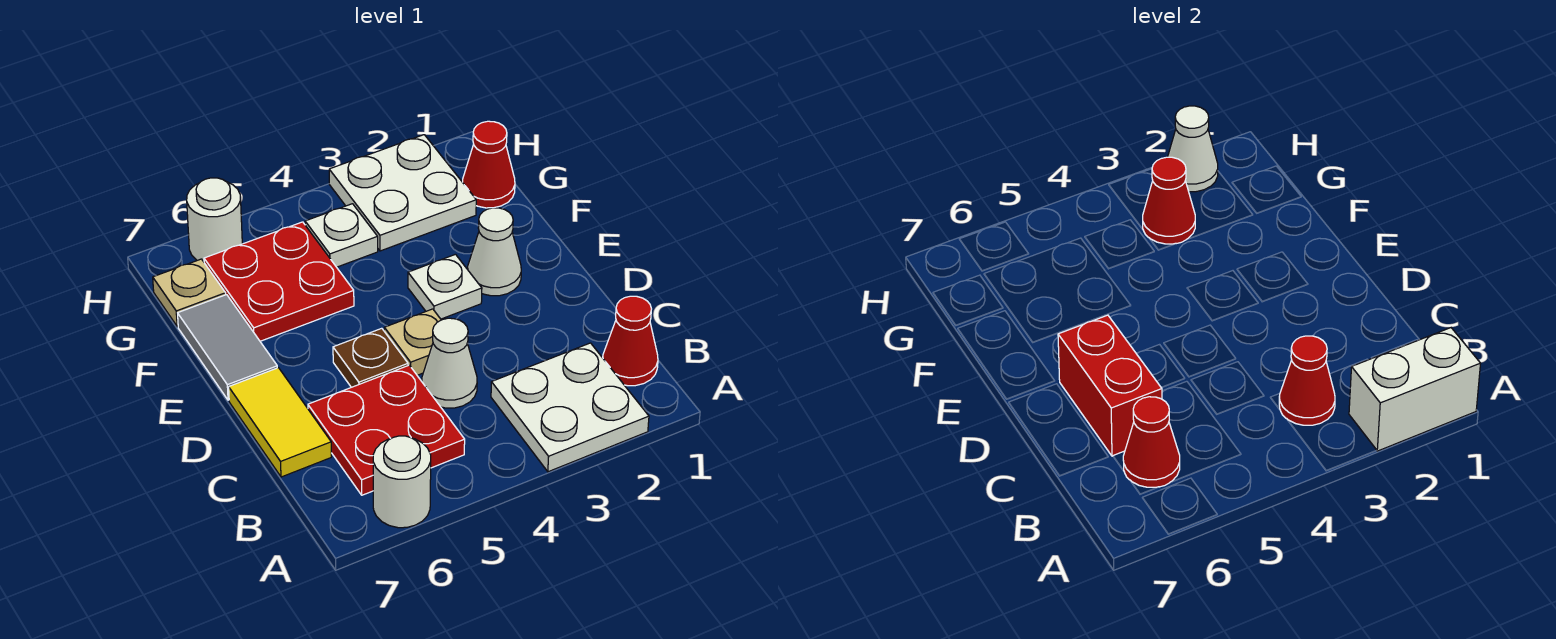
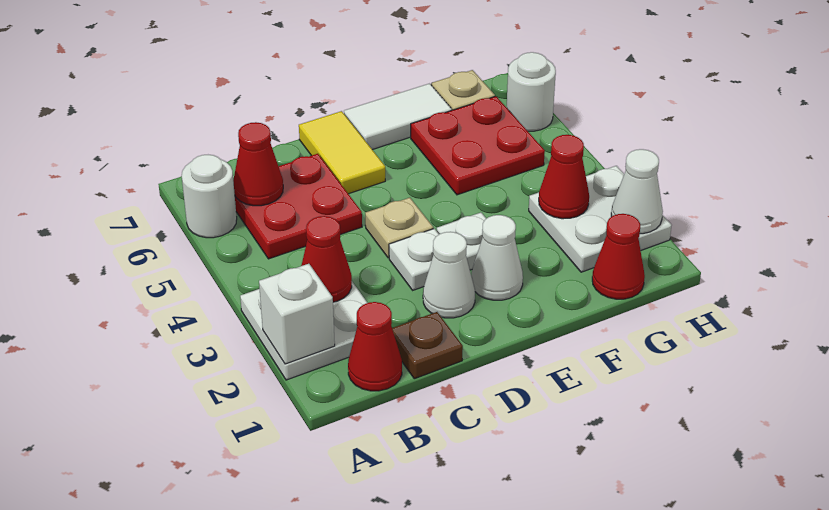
white brick A1:A2 level 2 -> white brick A2 level 2
white cone C4 level 1 -> white cone D2 level 1
red brick C6:D6 level 2 -> none
yellow tile C7:D7 level 1 -> yellow tile D6:D7 level 1
brown plate D5 level 1 -> brown plate C1 level 1
grey tile E7:F7 level 1 -> white tile E7:F7 level 1
white plate G4 level 1 -> white plate D3 level 1

